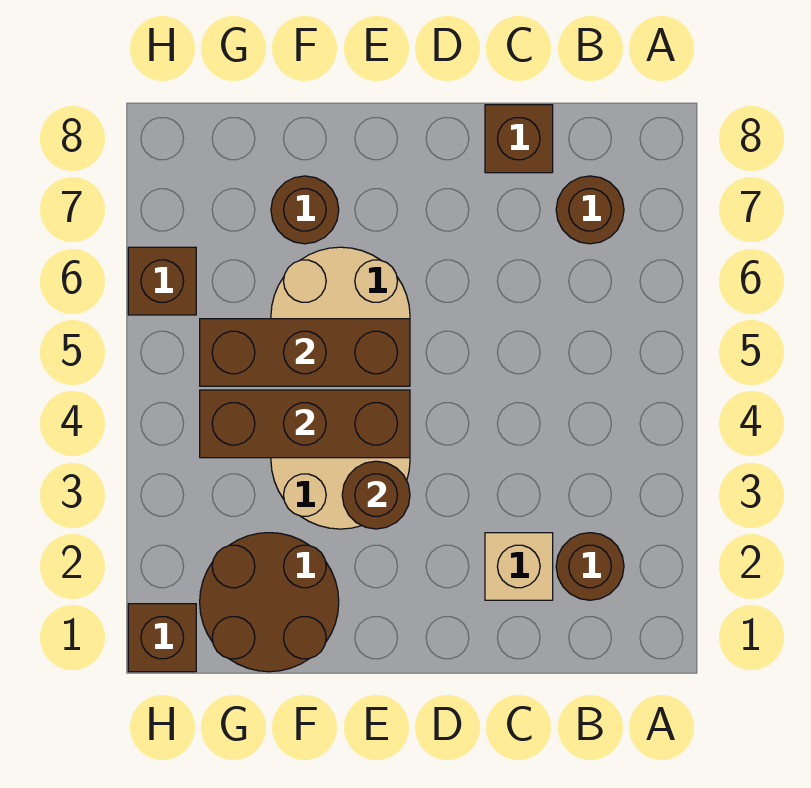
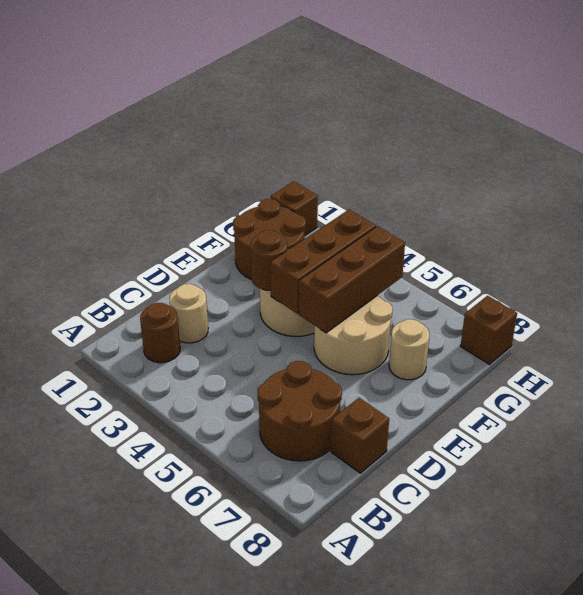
brown round brick B7 level 1 -> brown round brick B6:C7 level 1
tan brick C2 level 1 -> tan round brick C2 level 1
brown round brick F7 level 1 -> tan round brick F7 level 1
brown brick H6 level 1 -> brown brick H8 level 1

